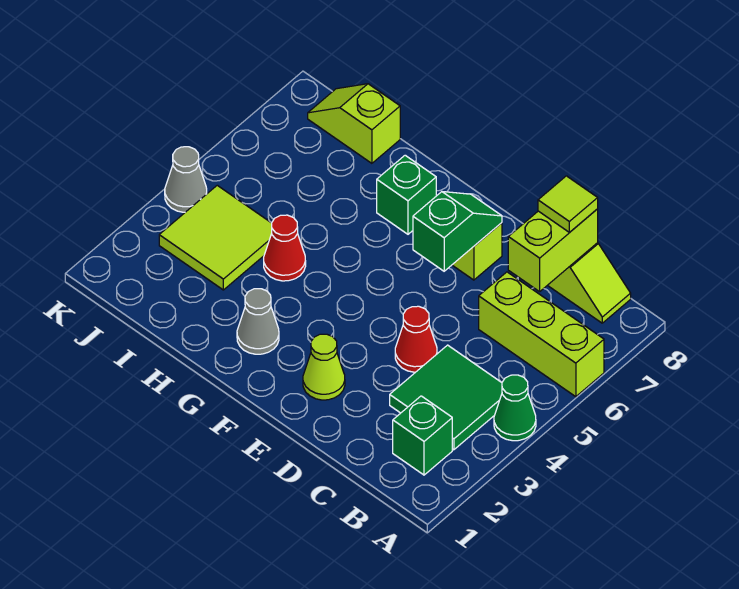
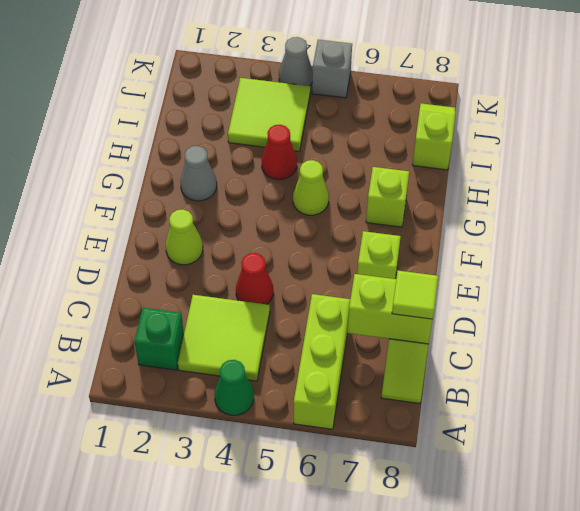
green tile B3:C4 level 1 -> lime tile B3:C4 level 1
green slope E6:E7 level 2 top 6 -> none
none -> lime cone G5 level 1
green brick G7 level 1 -> lime brick G7 level 1
none -> grey brick K5 level 1

